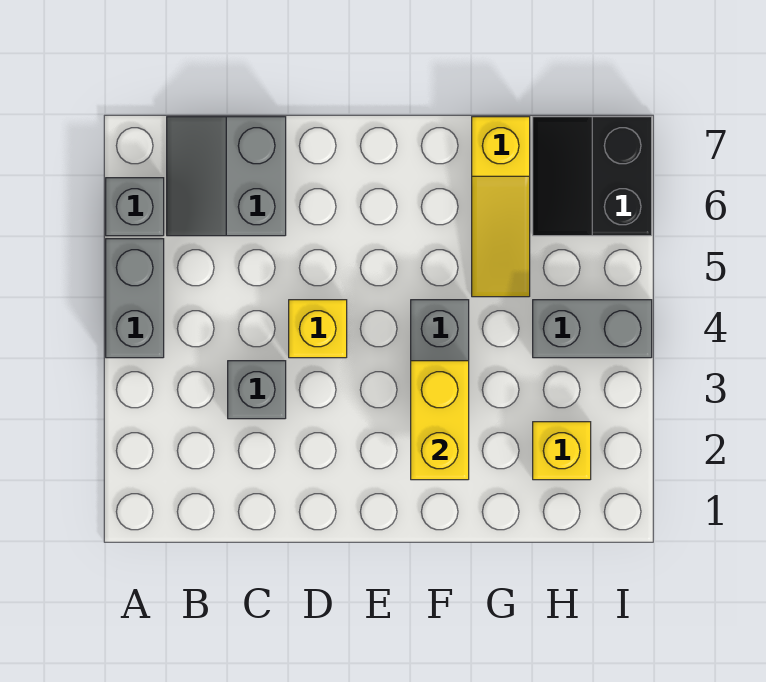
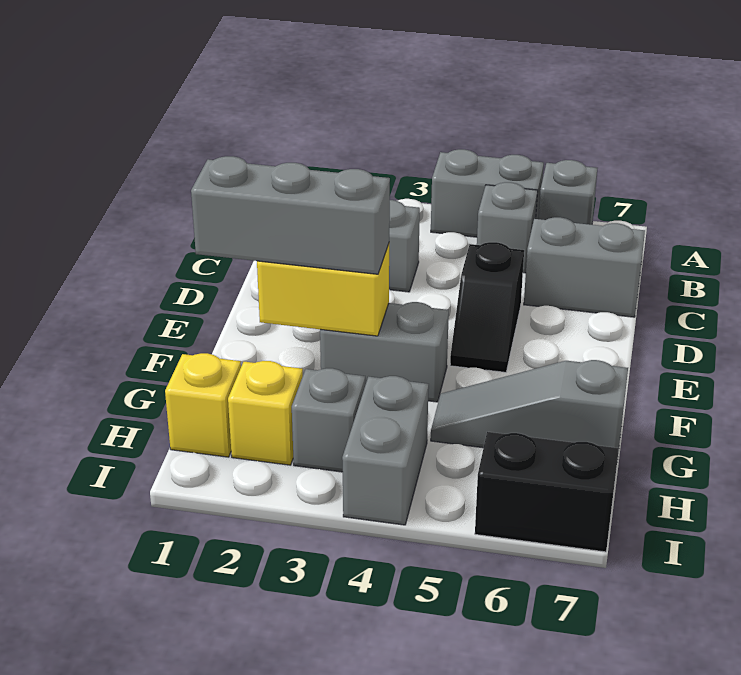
none -> grey brick B5 level 1
yellow brick D4 level 1 -> yellow brick H1 level 1
none -> black slope D5:E5 level 1 top D
none -> grey brick F1:F3 level 3
yellow slope G5:G7 level 1 top 7 -> grey slope G5:G7 level 1 top 7
none -> grey brick H3 level 1

